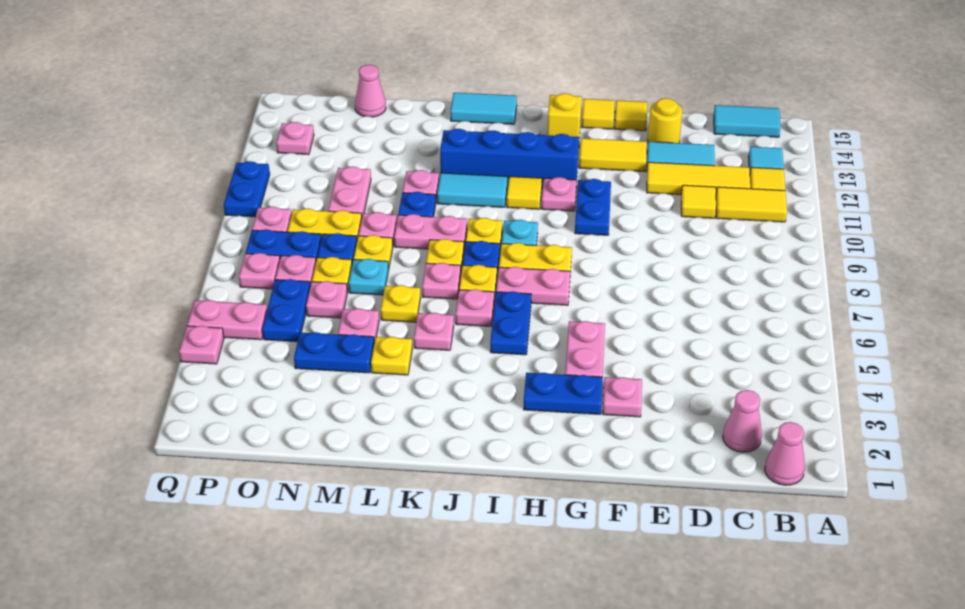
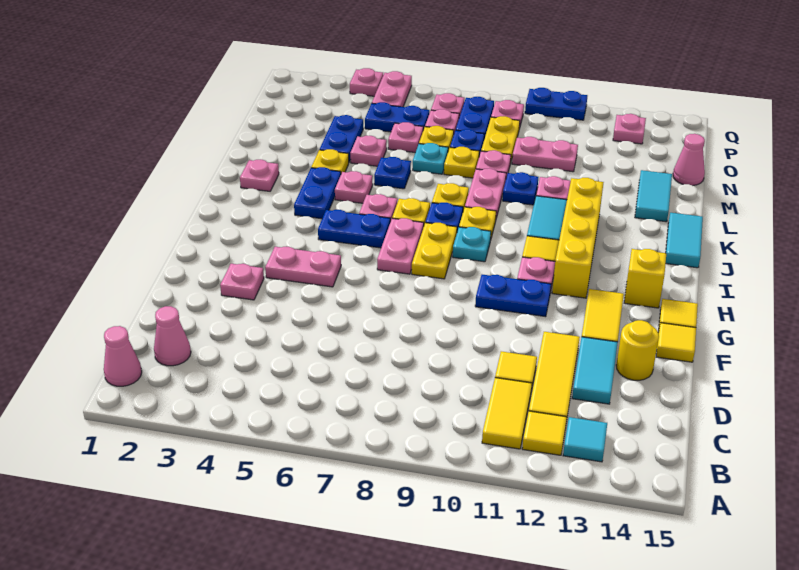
cyan tile B15:C15 level 1 -> cyan tile L14:M14 level 1
blue plate G3:H3 level 1 -> blue plate J4:K4 level 1
blue brick H12:K12 level 1 -> yellow brick H12:K12 level 1
pink plate K7 level 1 -> pink plate K2 level 1
yellow plate L6 level 1 -> blue plate L6 level 1

